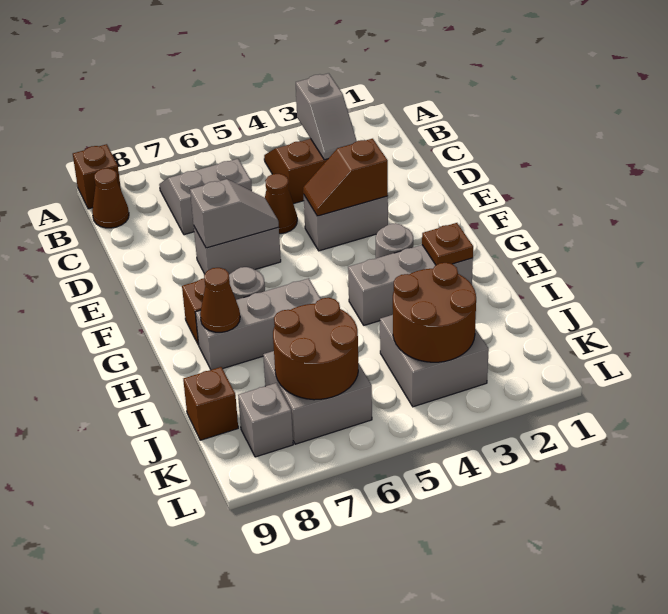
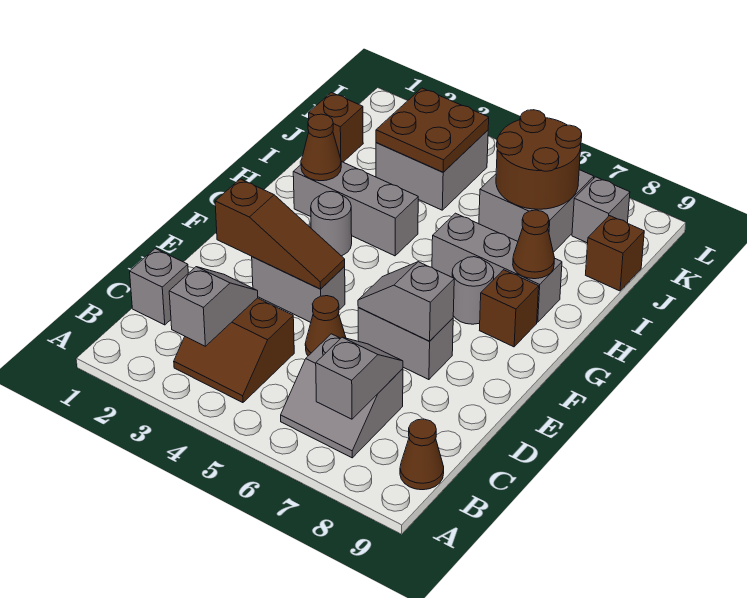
brown brick A9 level 1 -> brown brick J1 level 1
none -> grey slope B7:C7 level 2 top B
none -> grey brick C1 level 1
brown slope E3:E4 level 2 top 3 -> brown slope E2:E4 level 2 top 2
brown plate H2 level 2 -> brown cone H2 level 2
brown round brick J3:K4 level 2 -> brown plate J3:K4 level 2

